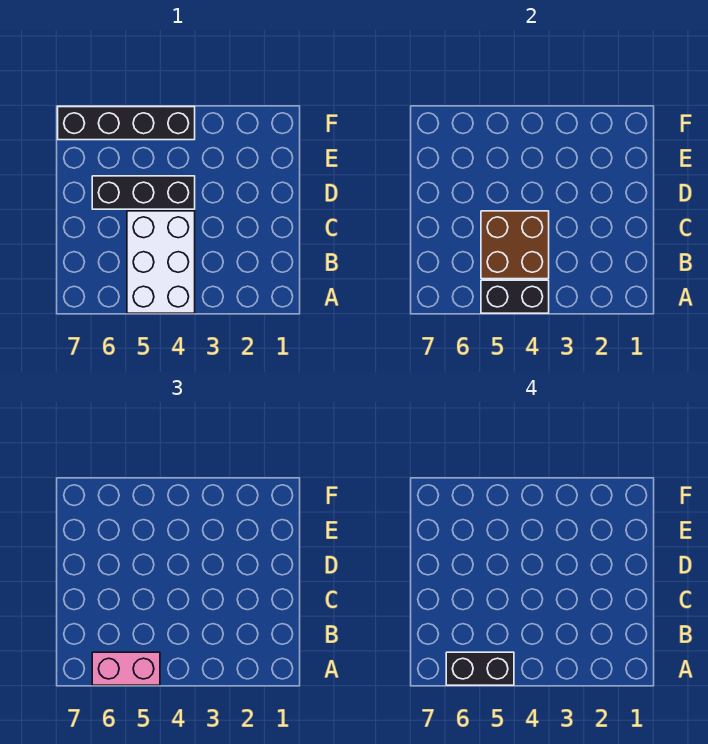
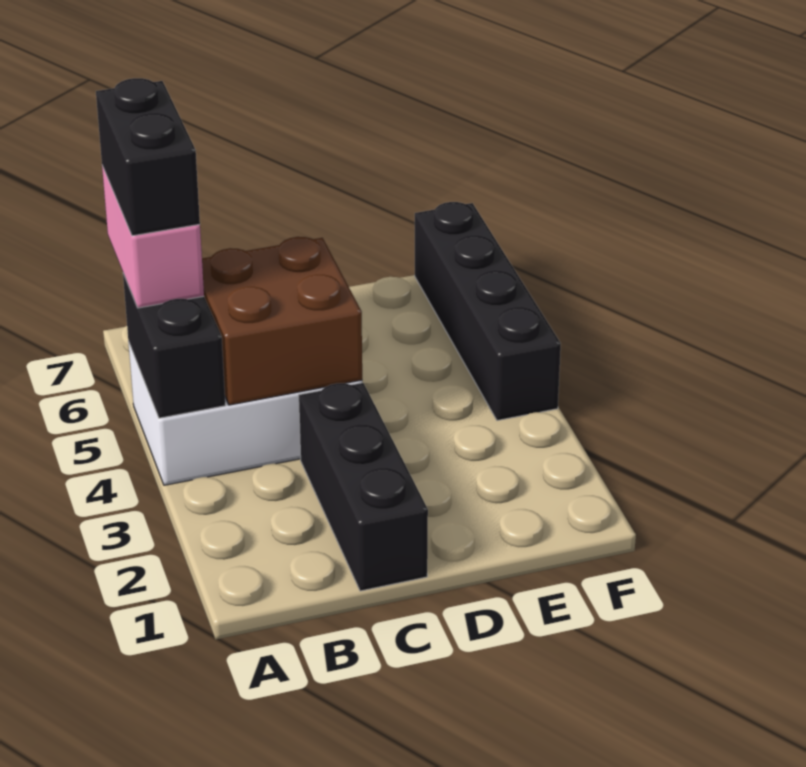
black brick D4:D6 level 1 -> black brick C1:C3 level 1

